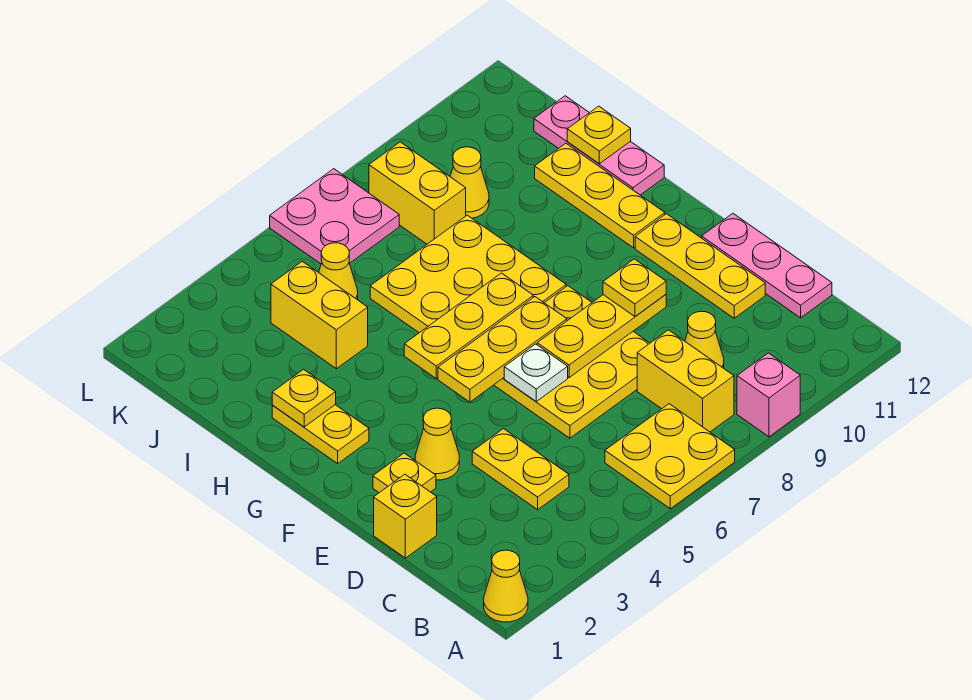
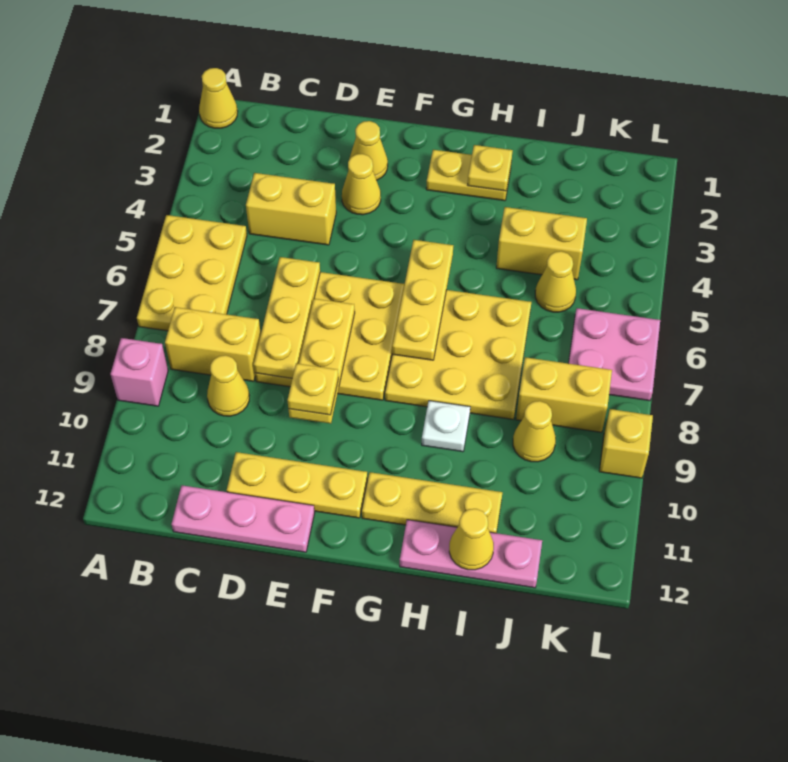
yellow plate A6:B7 level 1 -> yellow plate A5:B7 level 1
yellow plate C4:D4 level 1 -> yellow brick C4:D4 level 1
yellow brick D1 level 1 -> yellow brick L9 level 1
yellow plate E2 level 1 -> yellow cone E2 level 1
white plate E6 level 2 -> white plate H9 level 1
yellow plate F5:F7 level 2 -> yellow plate D6:D8 level 2
yellow plate I12 level 2 -> yellow cone I12 level 2

